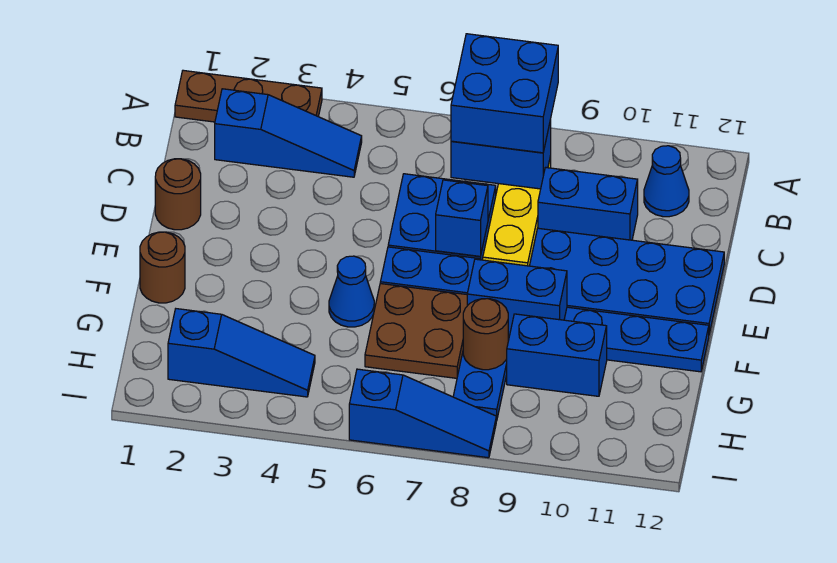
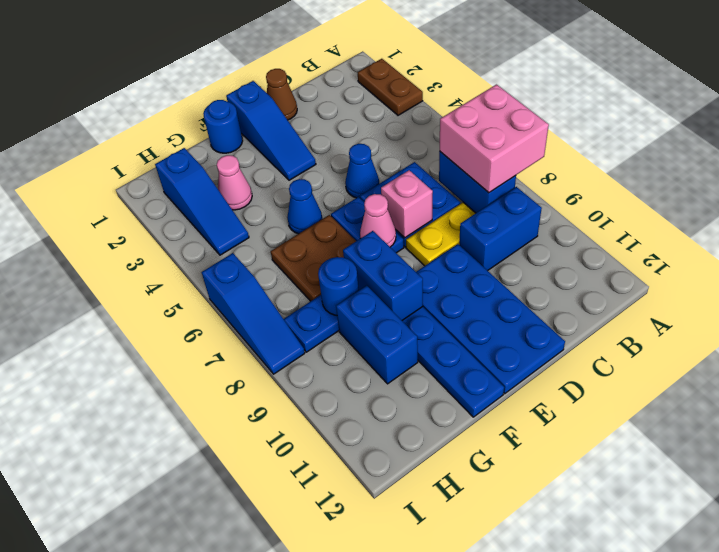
brown plate A1:A3 level 1 -> brown plate A2:A3 level 1
blue brick A7:B8 level 3 -> pink brick A7:B8 level 3
blue slope B2:B4 level 1 top 2 -> blue slope E1:E3 level 1 top 1
blue cone B11 level 1 -> blue cone D5 level 1
blue brick C9:C10 level 1 -> blue brick B9:C9 level 1
brown round brick D1 level 1 -> brown cone D1 level 1
blue brick D7 level 2 -> pink brick D7 level 2
none -> pink cone E7 level 2
brown round brick F1 level 1 -> blue round brick F1 level 1
none -> pink cone G3 level 1
brown round brick G8 level 2 -> blue round brick G8 level 2

